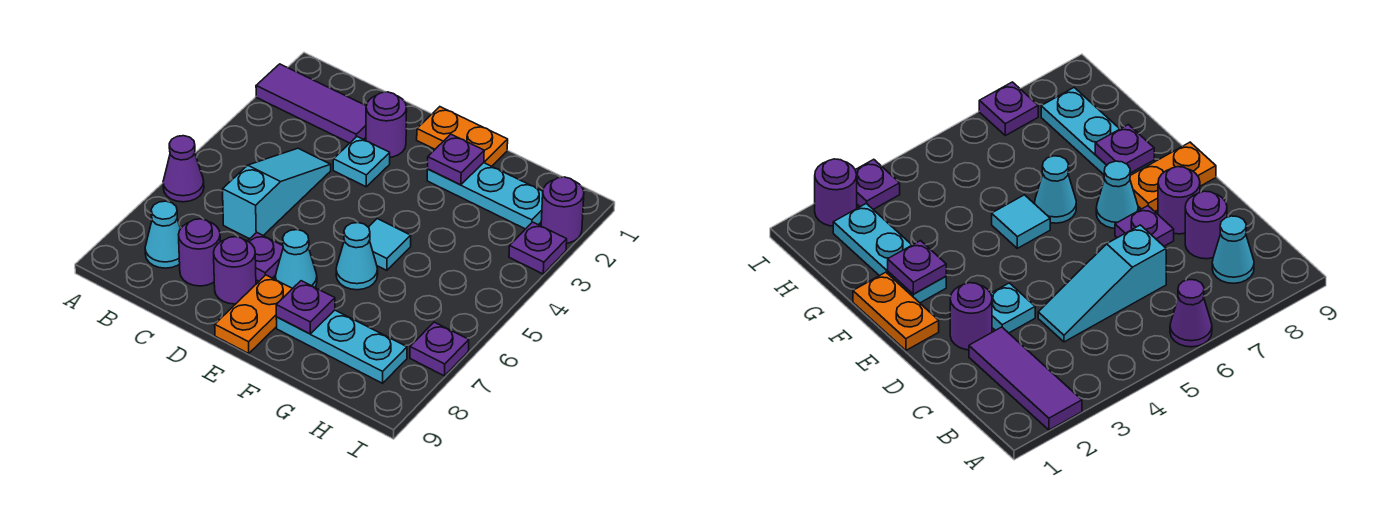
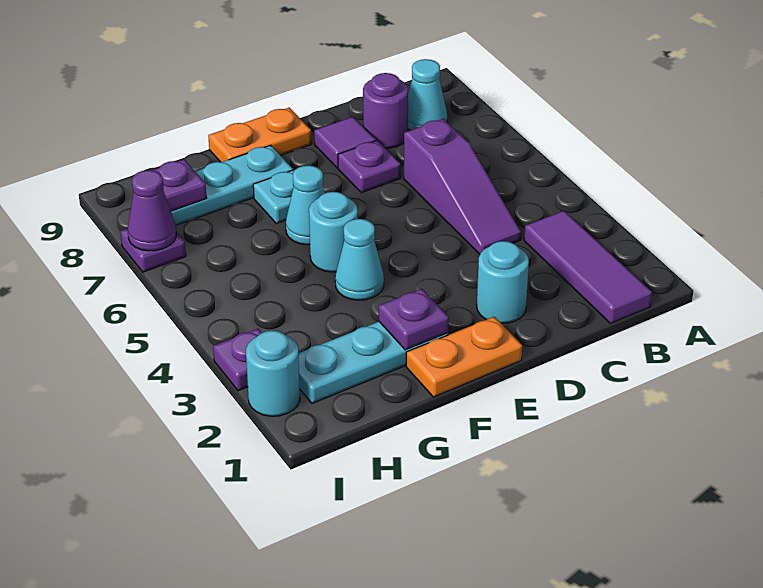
purple tile A2:C2 level 1 -> purple tile B1:B3 level 1
purple cone A6 level 1 -> purple cone I7 level 2
cyan slope C4:C6 level 1 top 6 -> purple slope C4:C6 level 1 top 6
purple round brick D2 level 1 -> cyan round brick D2 level 1
cyan plate D3 level 1 -> cyan plate F7 level 1
purple round brick D8 level 1 -> purple tile D8 level 1
cyan cone E7 level 1 -> cyan cone F4 level 1
orange plate E8:E9 level 1 -> orange plate E9:F9 level 1
cyan tile F5 level 1 -> cyan round brick F5 level 1
purple plate F8 level 2 -> purple plate H8 level 2
purple round brick I2 level 1 -> cyan round brick I2 level 1

